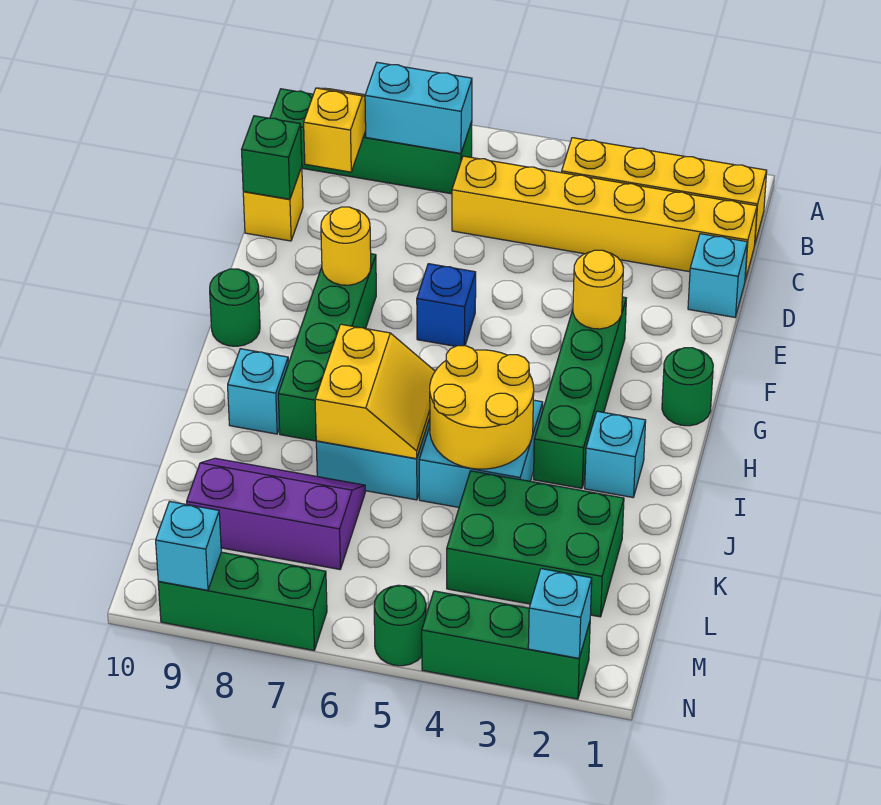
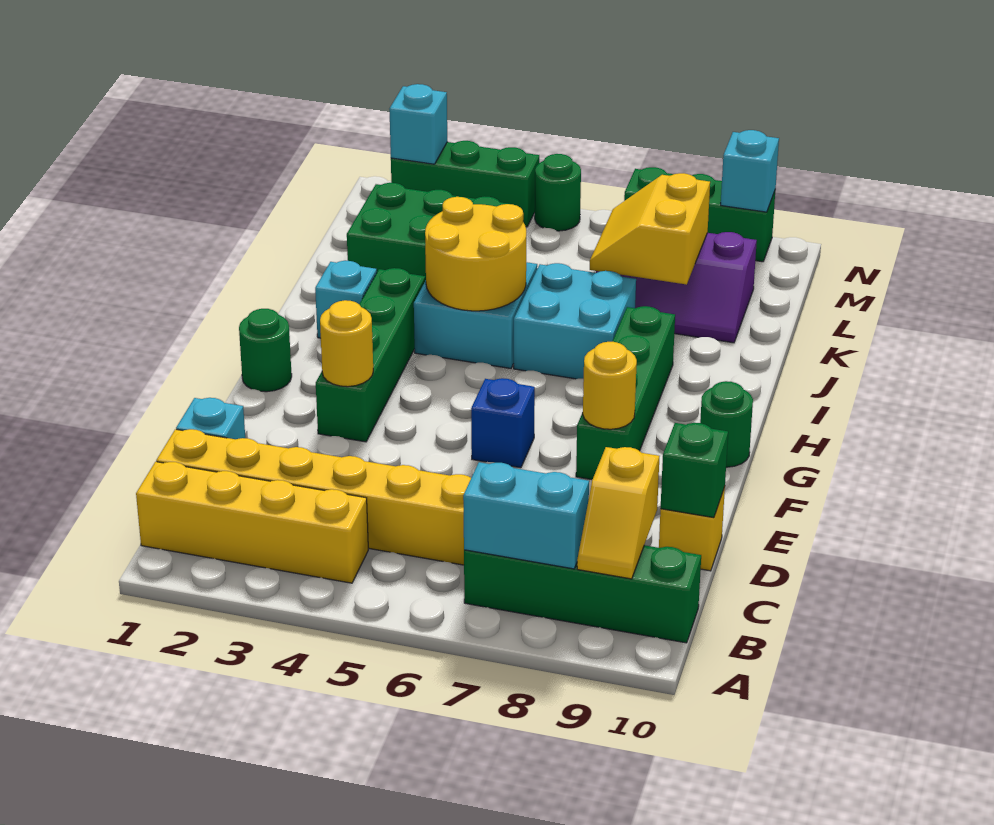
yellow slope I6:J7 level 2 top 7 -> yellow slope K7:L8 level 2 top 8
cyan brick I9 level 1 -> none

